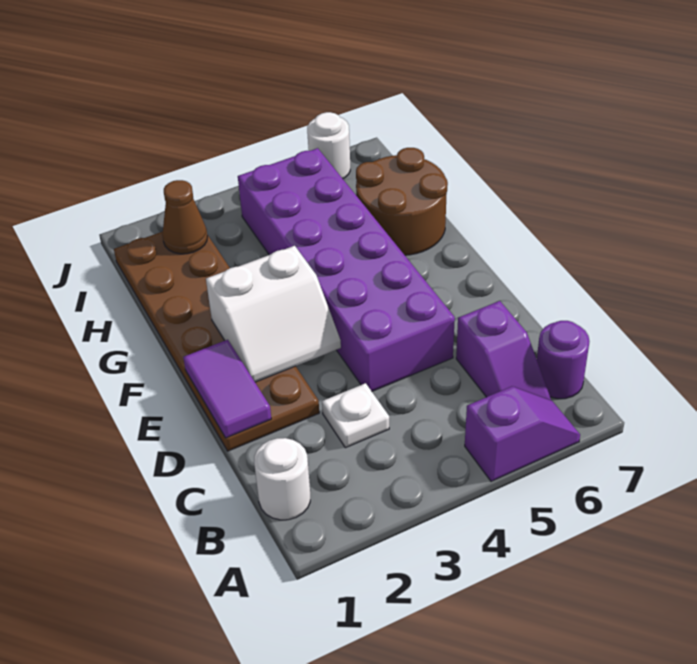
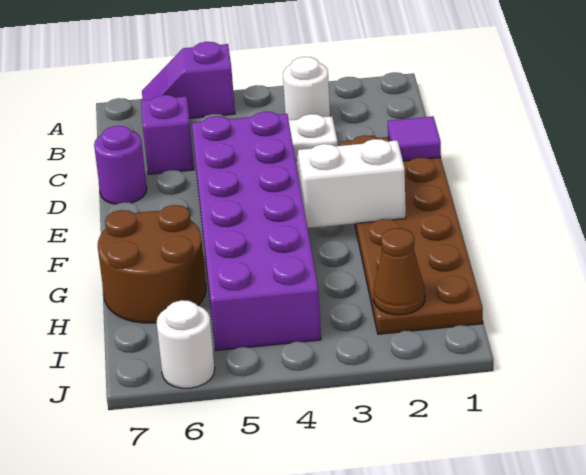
white round brick B1 level 1 -> white round brick B3 level 1
purple round brick B7 level 1 -> purple round brick D7 level 1
purple tile D1:E1 level 2 -> purple tile D1 level 2

